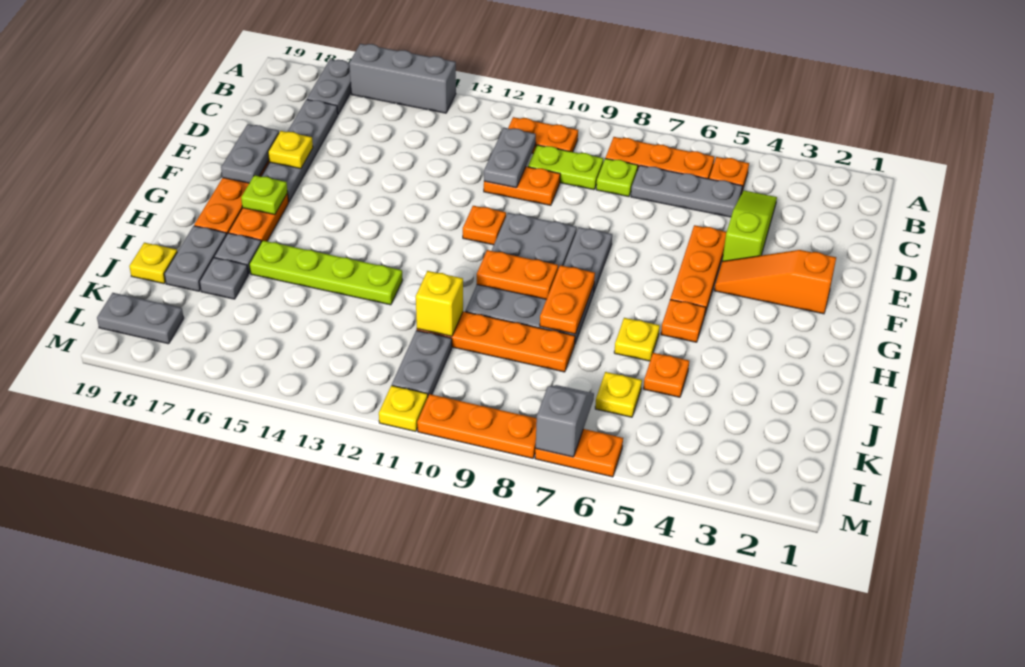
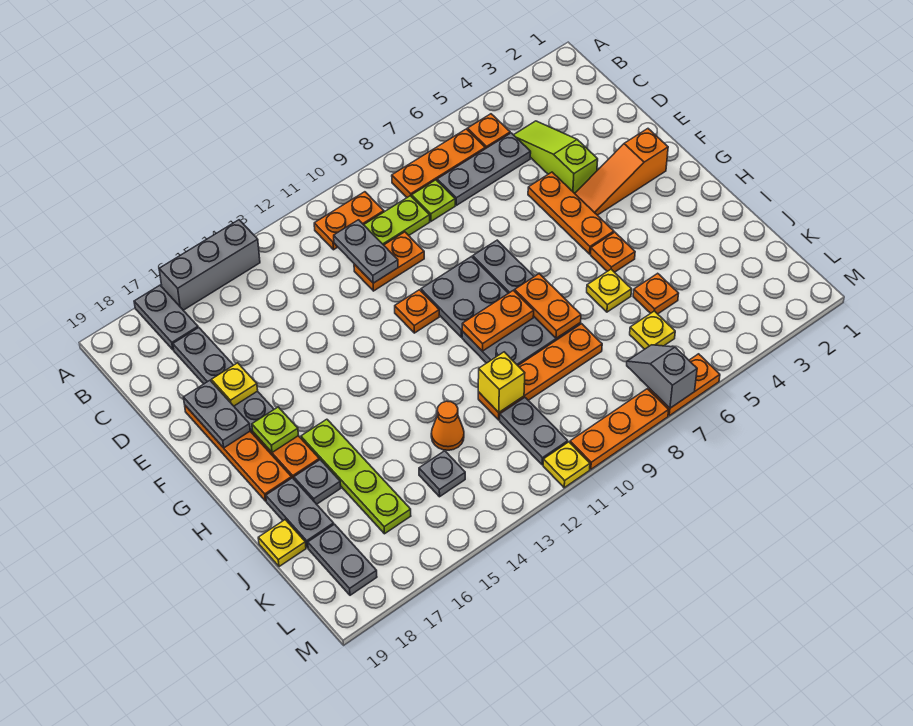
lime plate I13:I16 level 1 -> lime plate H16:K16 level 1
none -> orange cone J13 level 1
grey plate J17 level 1 -> grey plate K14 level 1
grey plate L18:L19 level 1 -> grey plate K18:L18 level 1

